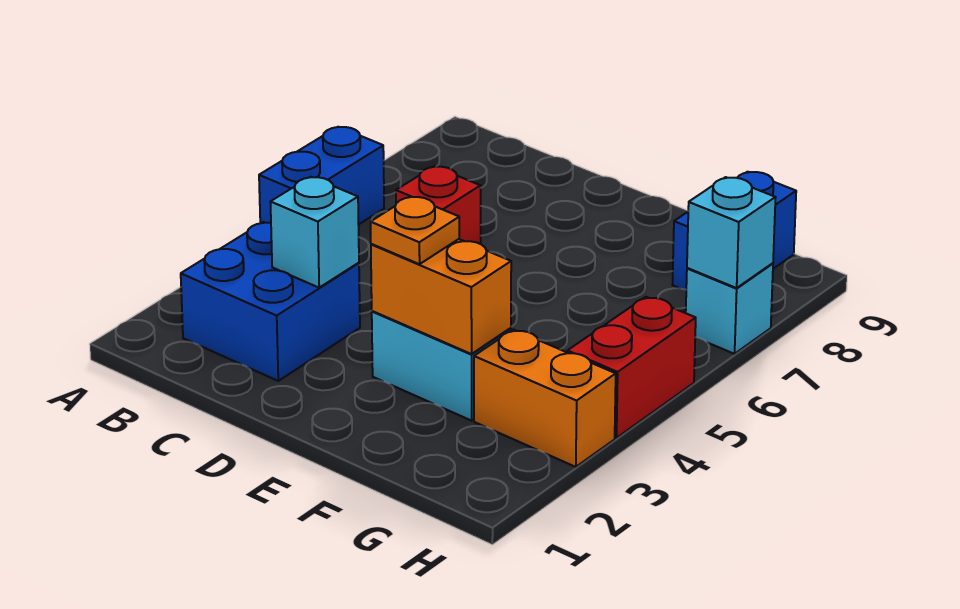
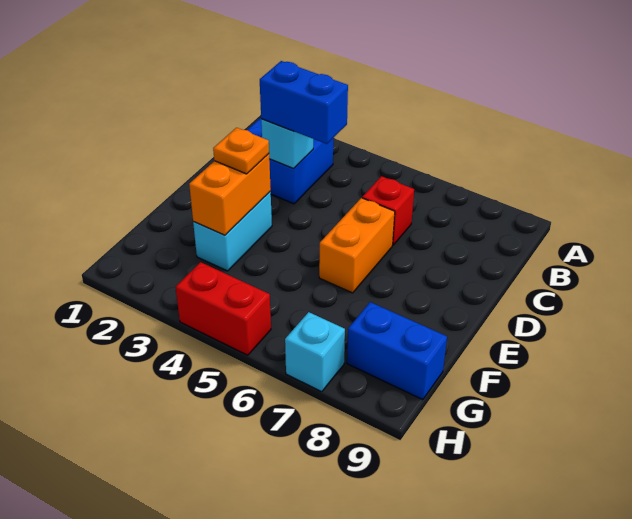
blue brick A5:A6 level 1 -> blue brick C3:C4 level 3
orange brick G3:H3 level 1 -> orange brick D6:E6 level 1
cyan brick H7 level 2 -> none

